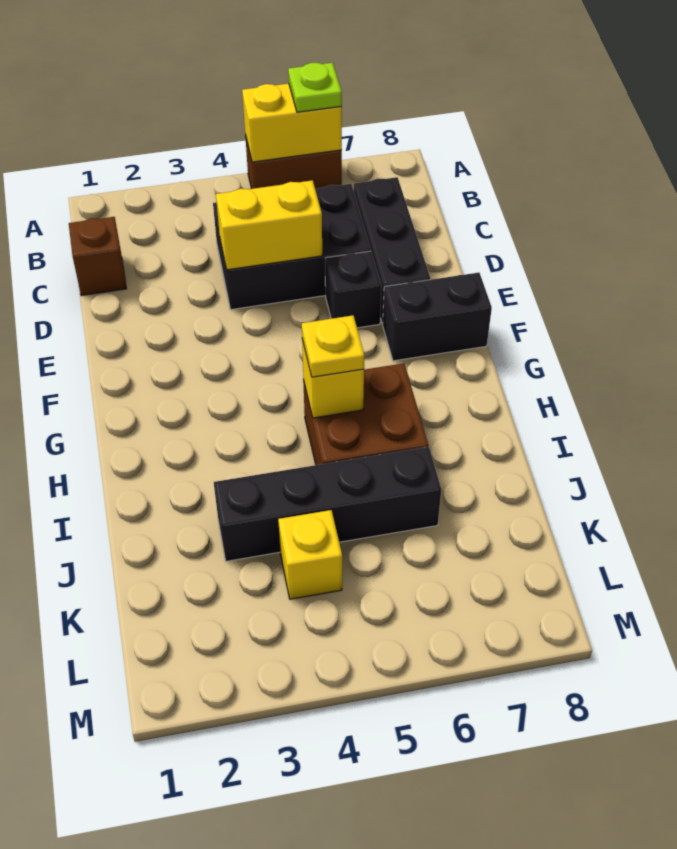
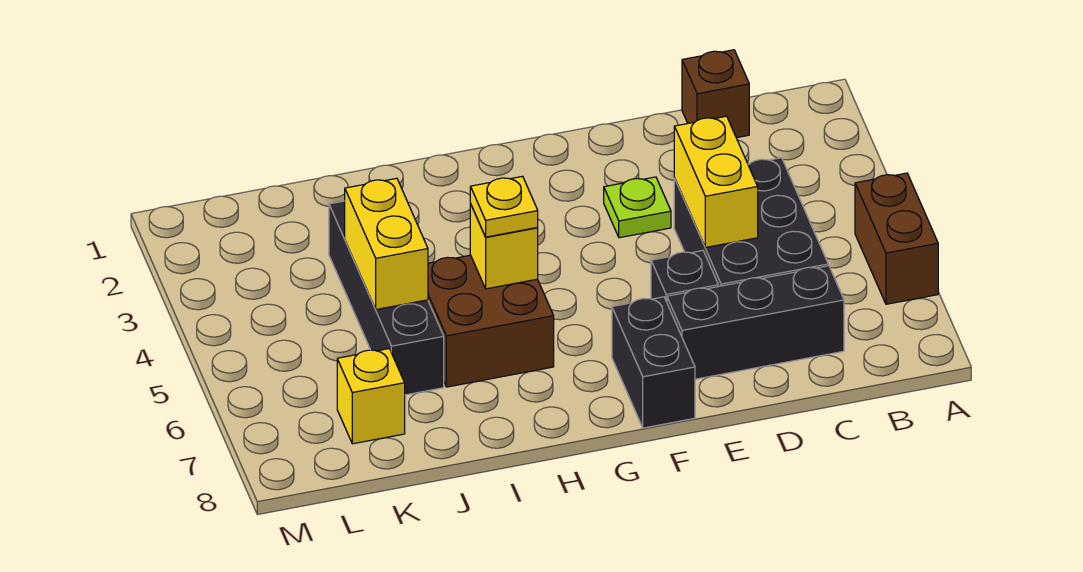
yellow brick A5:A6 level 2 -> yellow brick J4:J5 level 2
lime plate A6 level 3 -> lime plate E3 level 1
yellow brick K4 level 1 -> yellow brick K7 level 1

